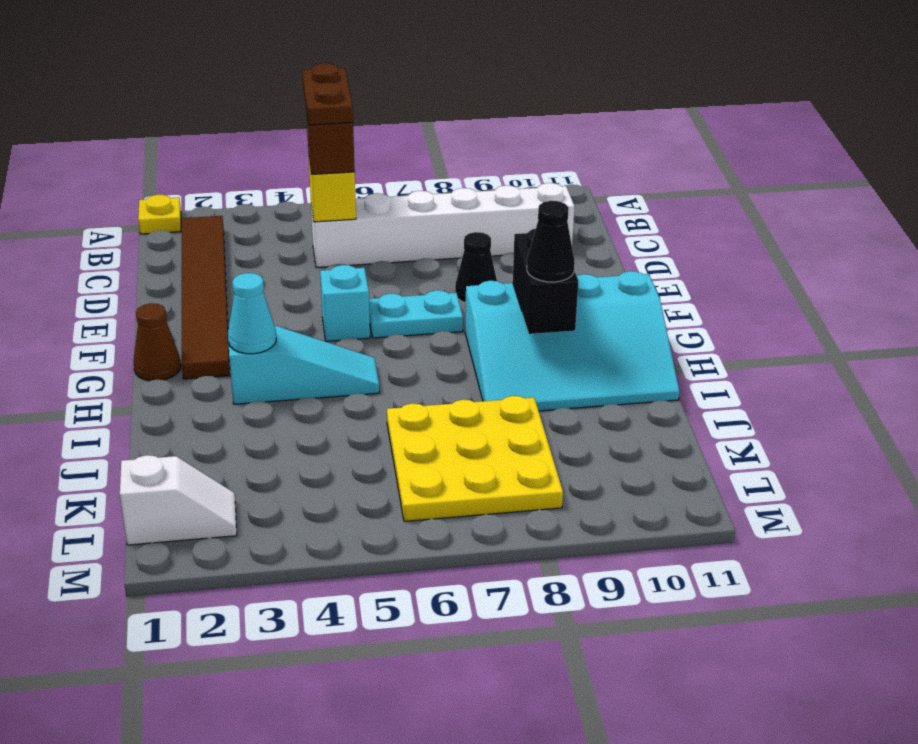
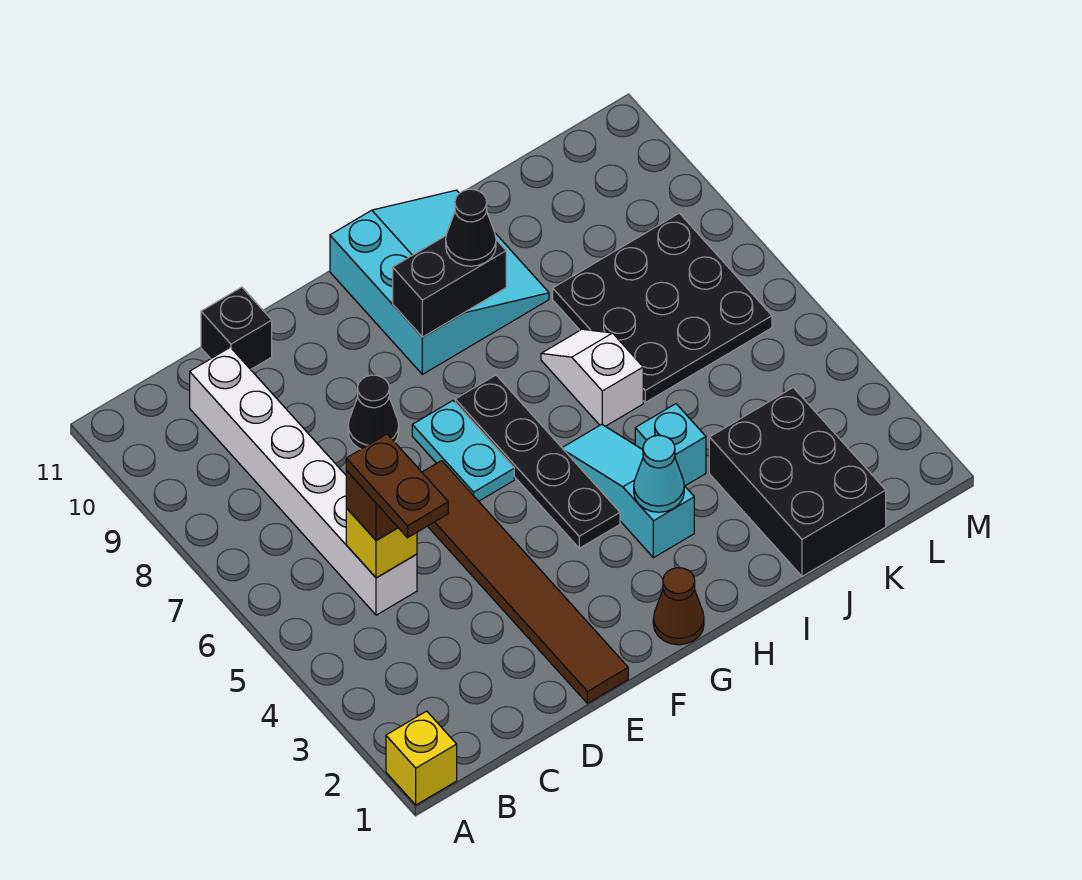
yellow plate A1 level 1 -> yellow brick A1 level 1
brown tile B2:G2 level 1 -> brown tile E1:E6 level 1
brown plate B5:C5 level 4 -> brown plate C4:C5 level 4
none -> black brick D11 level 1
cyan brick F5 level 1 -> cyan brick I4 level 1
none -> black plate G4:G7 level 1
cyan slope G8:I11 level 1 top G -> cyan slope G9:I11 level 1 top G
none -> black brick J1:K3 level 1
yellow plate J6:L8 level 1 -> black plate J6:L8 level 1
white slope L1:L2 level 1 top 1 -> white slope I6:I7 level 1 top 6

